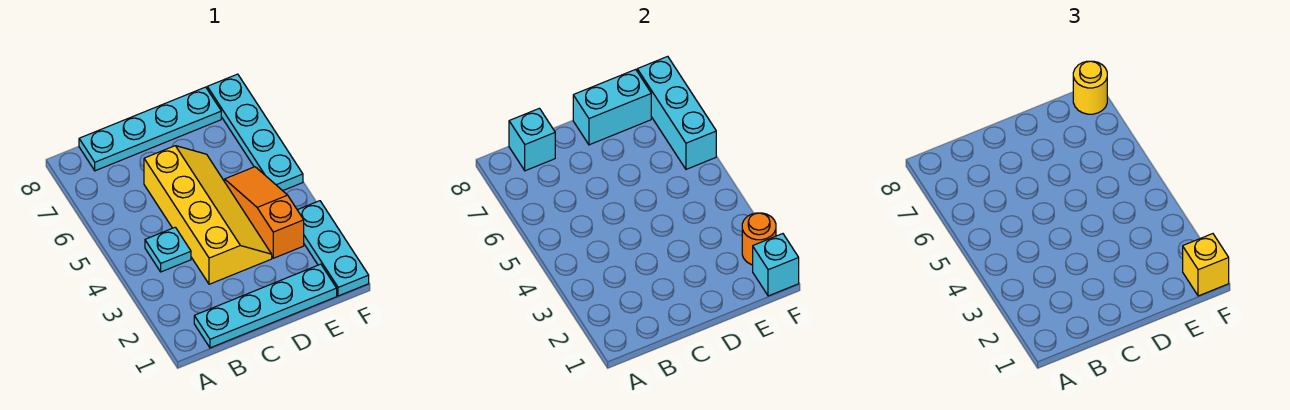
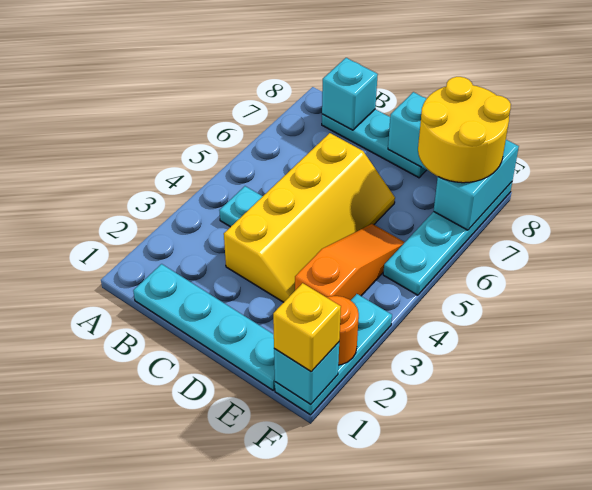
cyan plate B8:E8 level 1 -> cyan plate B8:D8 level 1
cyan brick F6:F8 level 2 -> cyan brick F7:F8 level 2
yellow round brick F8 level 3 -> yellow round brick E7:F8 level 3

